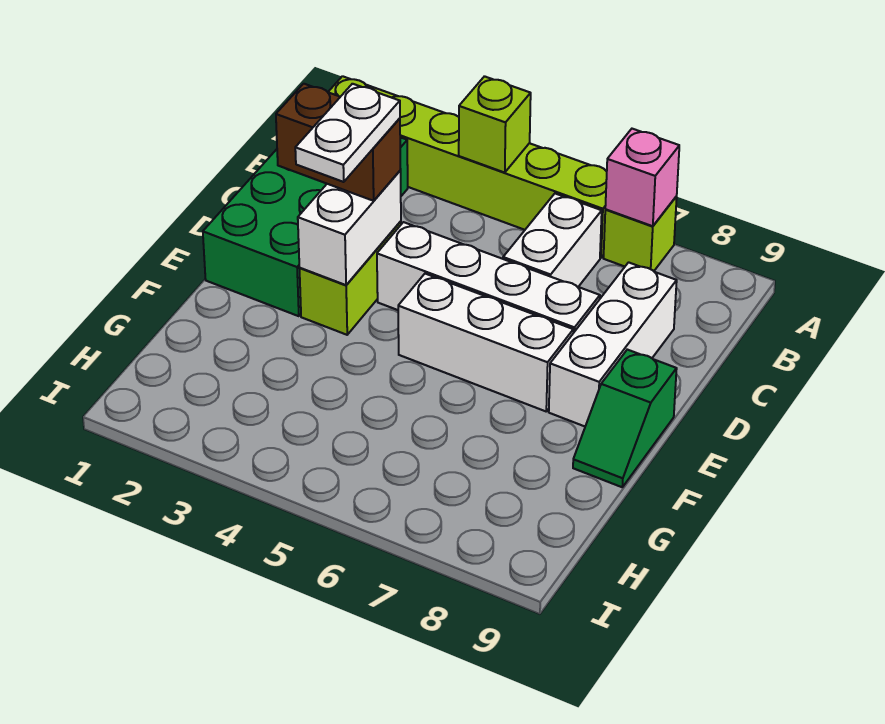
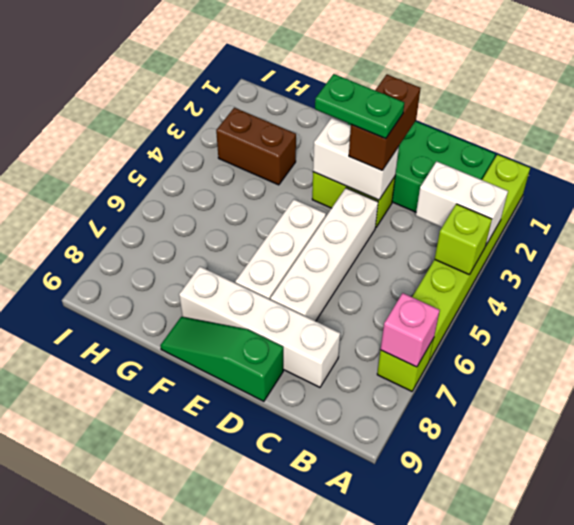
white brick B6:C6 level 1 -> white brick A3:B3 level 2
white brick C8:E8 level 1 -> white brick C8:F8 level 1
white plate D3:E3 level 4 -> green plate D3:E3 level 4
green slope E9:F9 level 1 top E -> green slope D9:F9 level 1 top D
none -> brown brick G3:H3 level 1

